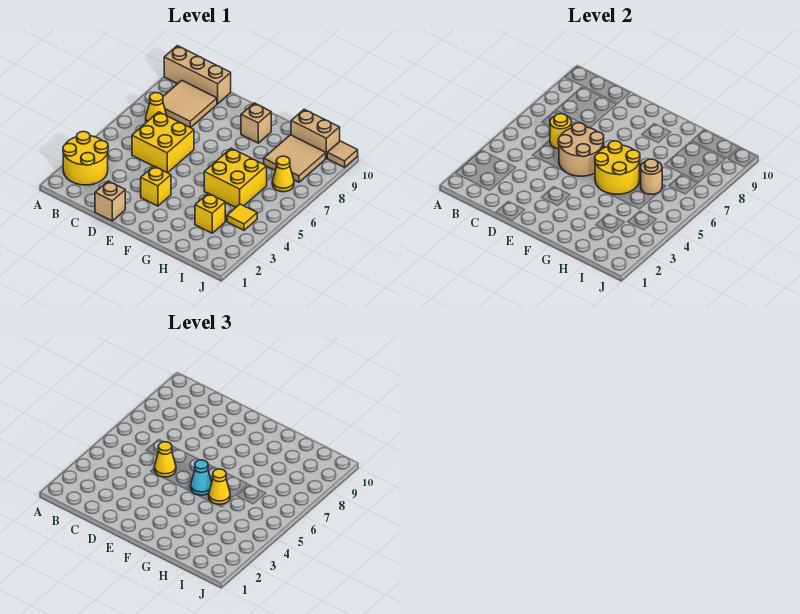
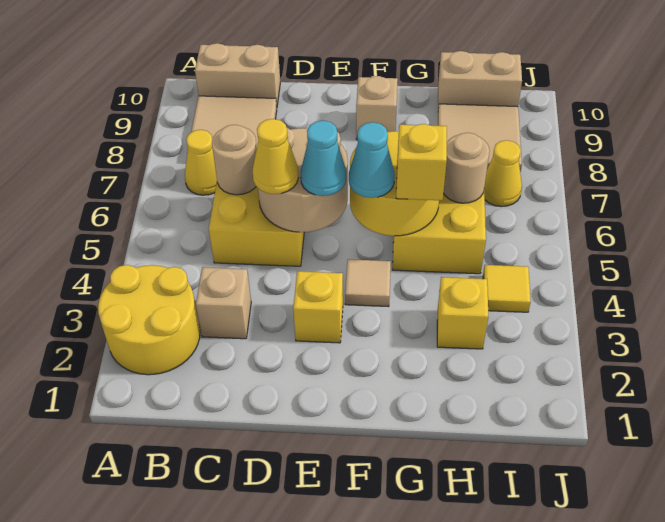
tan brick A10:C10 level 1 -> tan brick B10:C10 level 1
yellow round brick C6 level 2 -> tan round brick C6 level 2
tan brick D1 level 1 -> tan brick C3 level 1
none -> cyan cone E5 level 3
yellow cone G5 level 3 -> yellow brick G5 level 3
tan tile J10 level 1 -> tan tile F4 level 1

